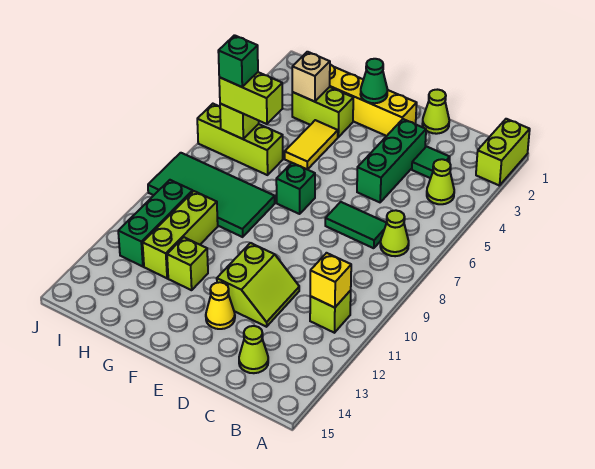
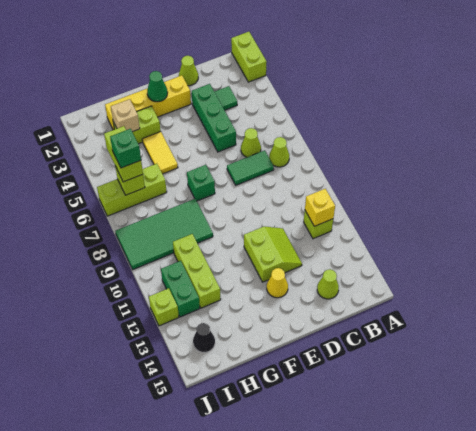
lime cone B4 level 1 -> lime cone C6 level 1
lime brick G12 level 1 -> lime brick J12 level 1
lime brick H6:I6 level 3 -> lime brick I5:I6 level 3
green brick I10:I12 level 1 -> green brick I11:I12 level 1
none -> black cone I14 level 1

